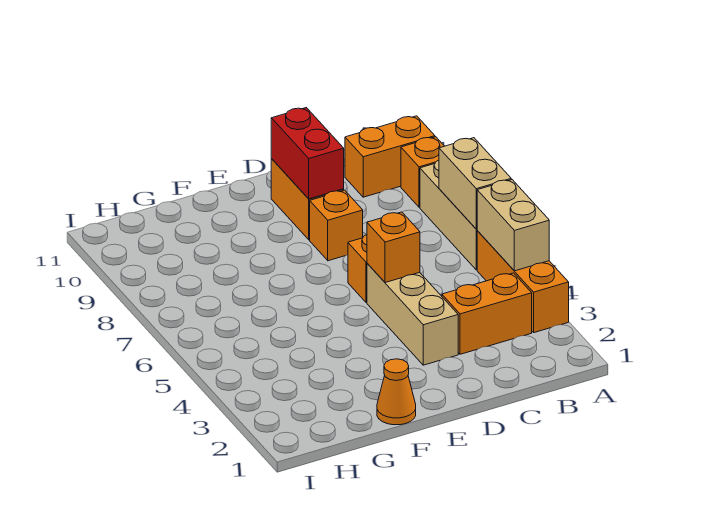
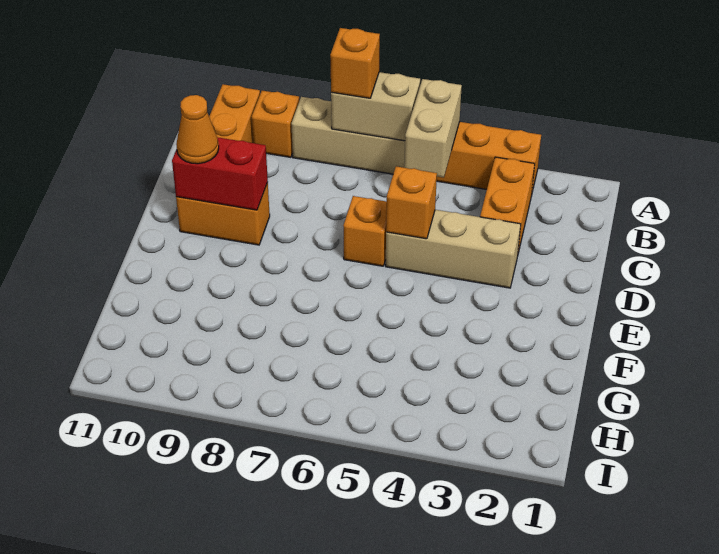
tan brick A4:A5 level 2 -> tan brick A5:B5 level 2
orange brick D8 level 1 -> orange brick A7 level 3
orange cone F1 level 1 -> orange cone D10 level 3

